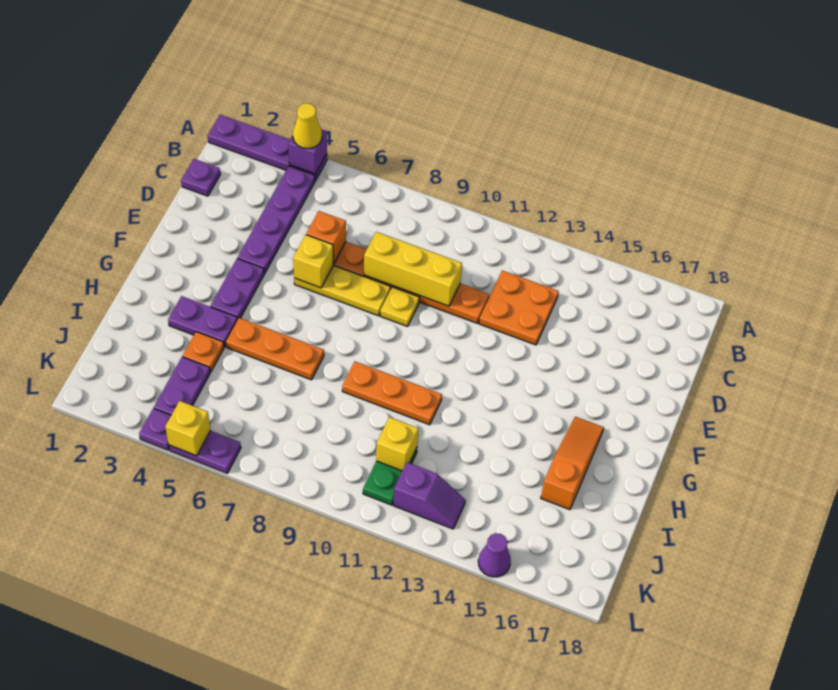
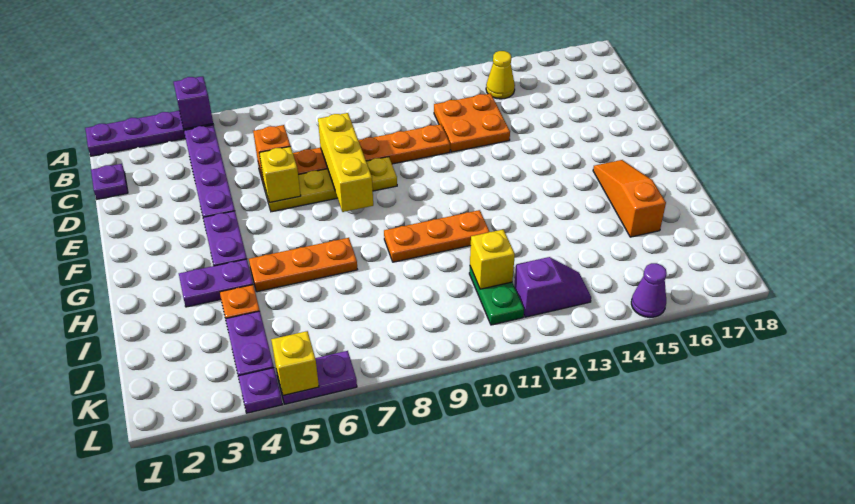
yellow cone A4 level 3 -> yellow cone B14 level 1
yellow brick D8:D10 level 2 -> yellow brick D8:F8 level 2

